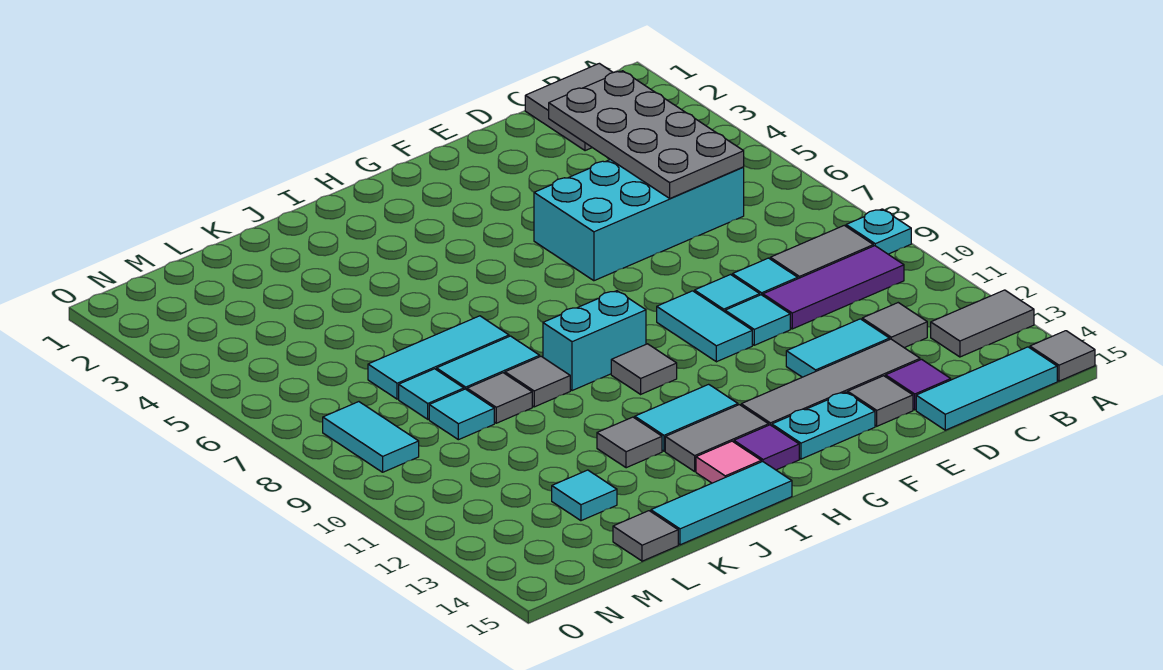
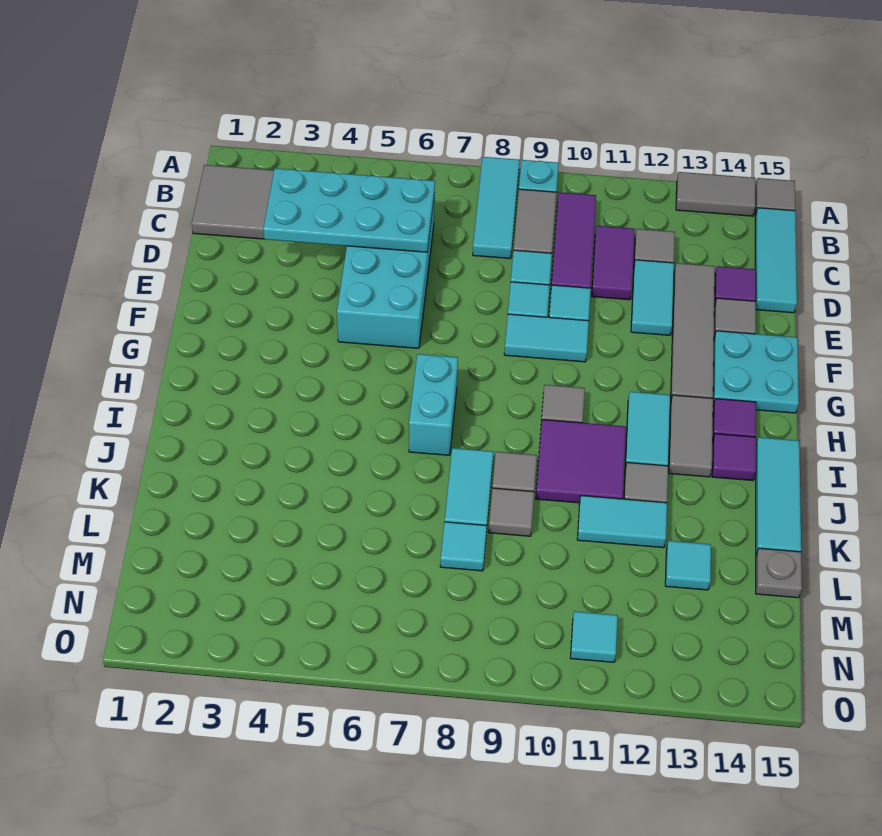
grey tile A13:B13 level 1 -> grey tile A13:A14 level 1
grey plate C3:D6 level 2 -> cyan plate C3:D6 level 2
none -> purple tile C11:D11 level 1
cyan plate F14:G14 level 1 -> cyan plate F14:G15 level 1
cyan brick H9:I9 level 1 -> cyan brick H7:I7 level 1
none -> purple tile I10:J11 level 1
pink tile I14 level 1 -> purple tile I14 level 1
cyan tile J7:L7 level 1 -> cyan tile A8:C8 level 1
cyan tile L9 level 1 -> cyan tile N11 level 1
grey tile L15 level 1 -> grey plate L15 level 1
cyan tile N8:N9 level 1 -> cyan tile K11:K12 level 1

